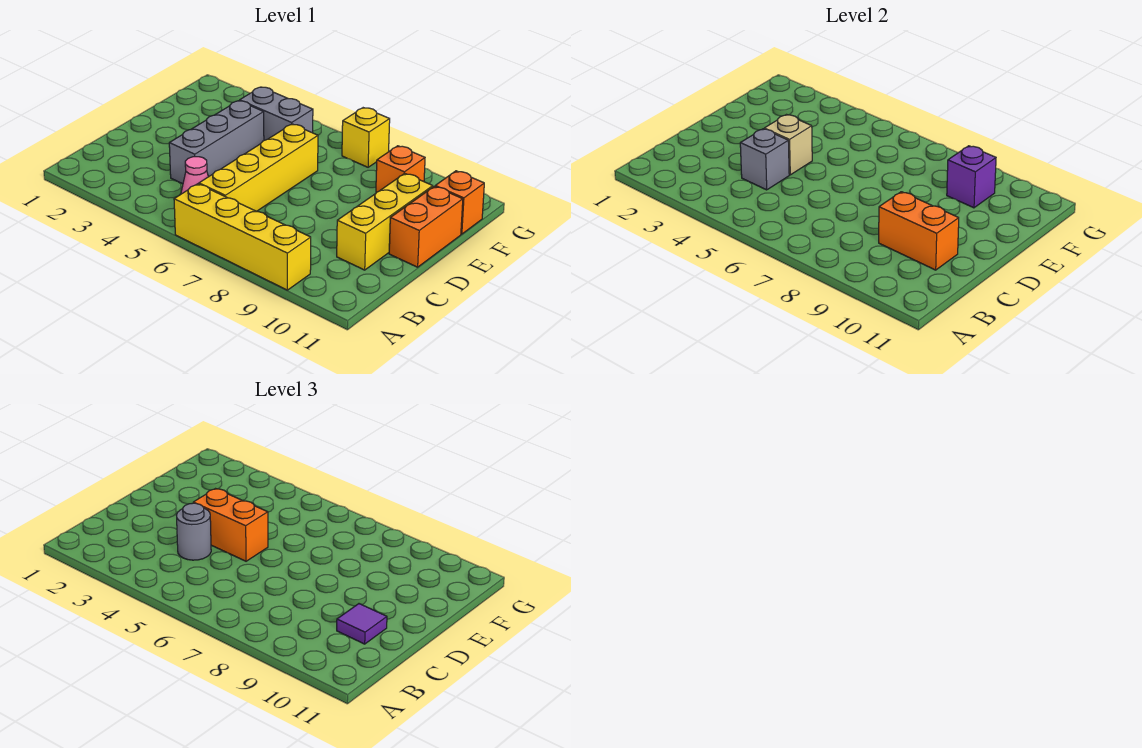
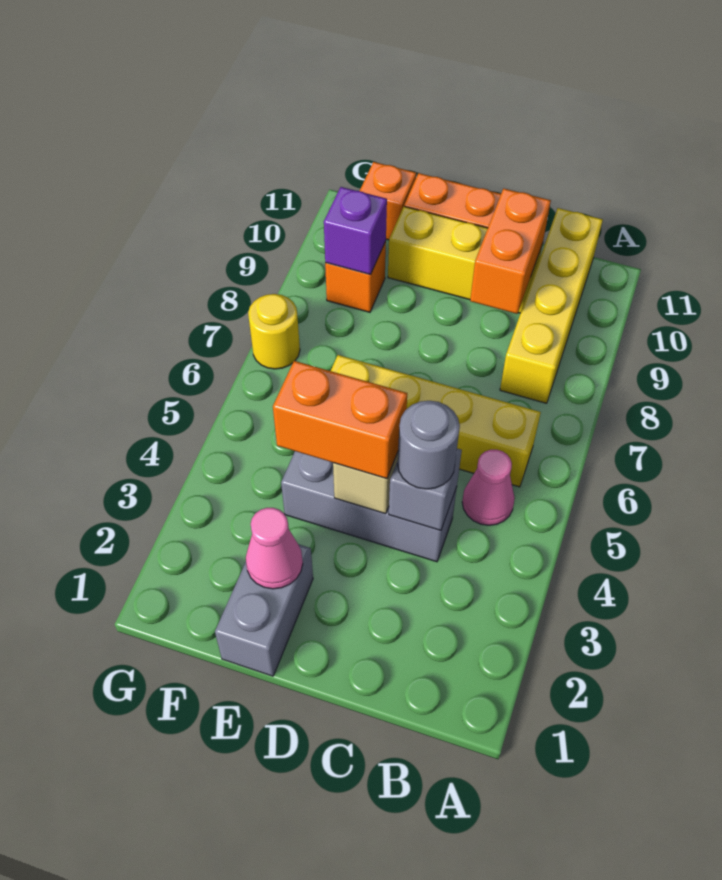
yellow brick A6:A9 level 1 -> yellow brick B8:B11 level 1
purple tile C10 level 3 -> none
orange brick D4:D5 level 3 -> orange brick D4:E4 level 3
none -> pink cone E2 level 2
grey brick F4:F5 level 1 -> grey brick E1:E2 level 1
yellow brick G7 level 1 -> yellow round brick G7 level 1

